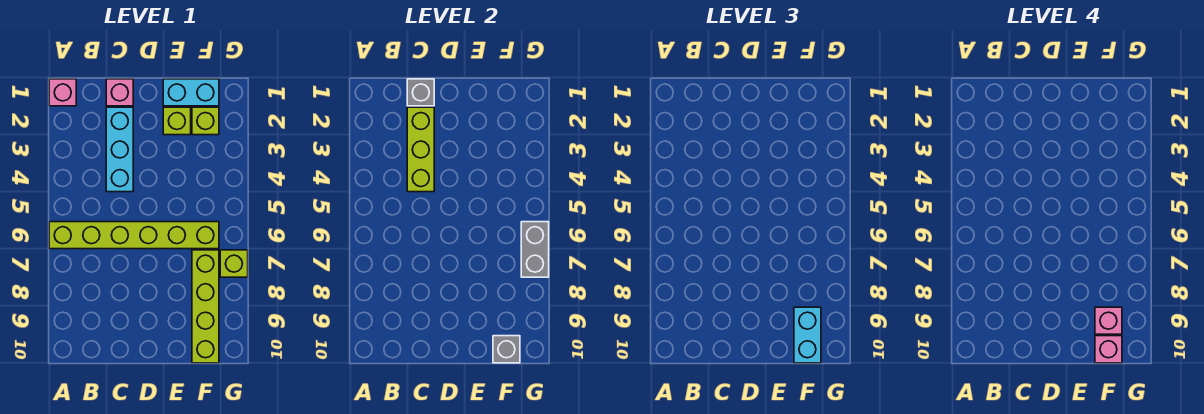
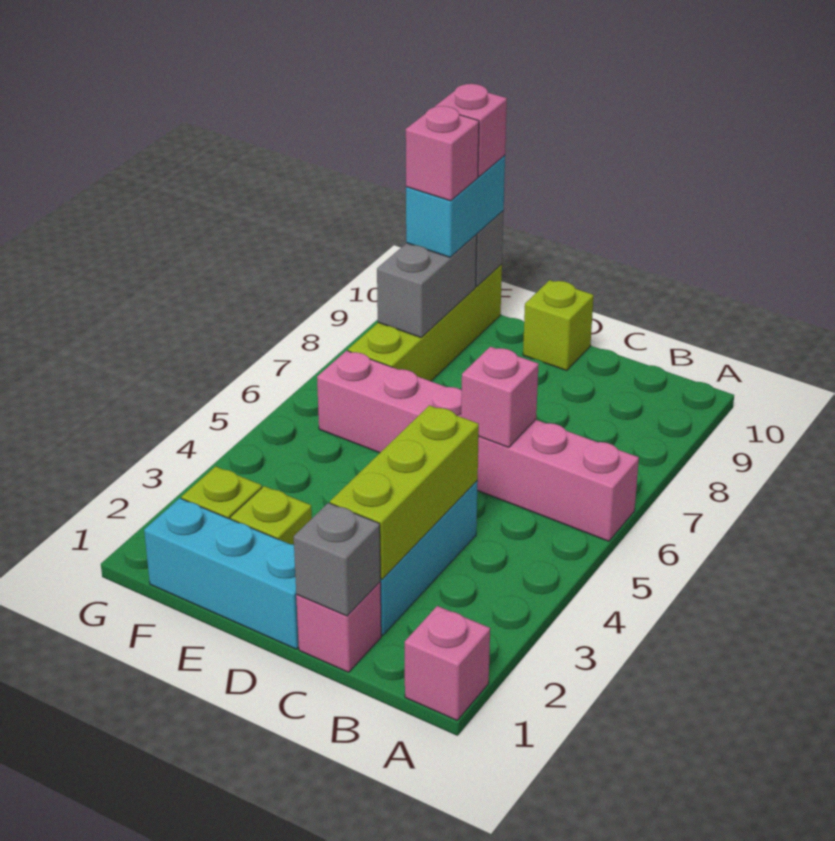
lime brick A6:F6 level 1 -> pink brick A6:F6 level 1
none -> pink brick C6 level 2
cyan brick E1:F1 level 1 -> cyan brick D1:F1 level 1
grey brick G6:G7 level 2 -> grey brick F8:F9 level 2
lime brick G7 level 1 -> lime brick D10 level 1

